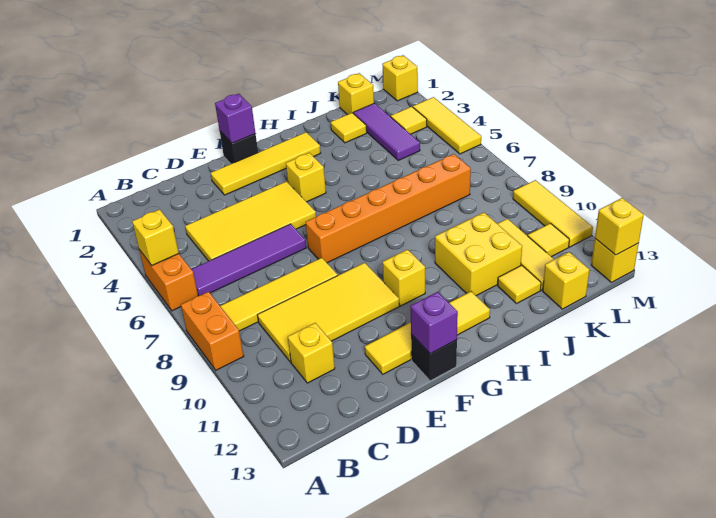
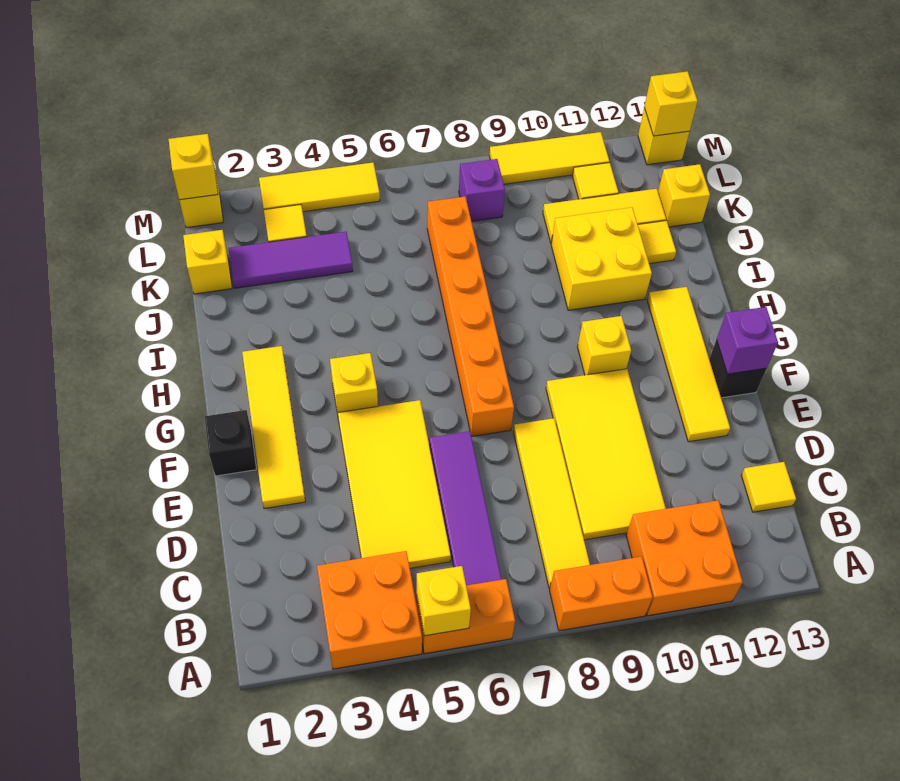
none -> orange brick A3:B4 level 1
none -> orange brick A10:B11 level 1
yellow brick C11 level 1 -> yellow brick M1 level 2
purple brick F1 level 2 -> purple brick L8 level 1
yellow tile J2 level 1 -> yellow tile C13 level 1

